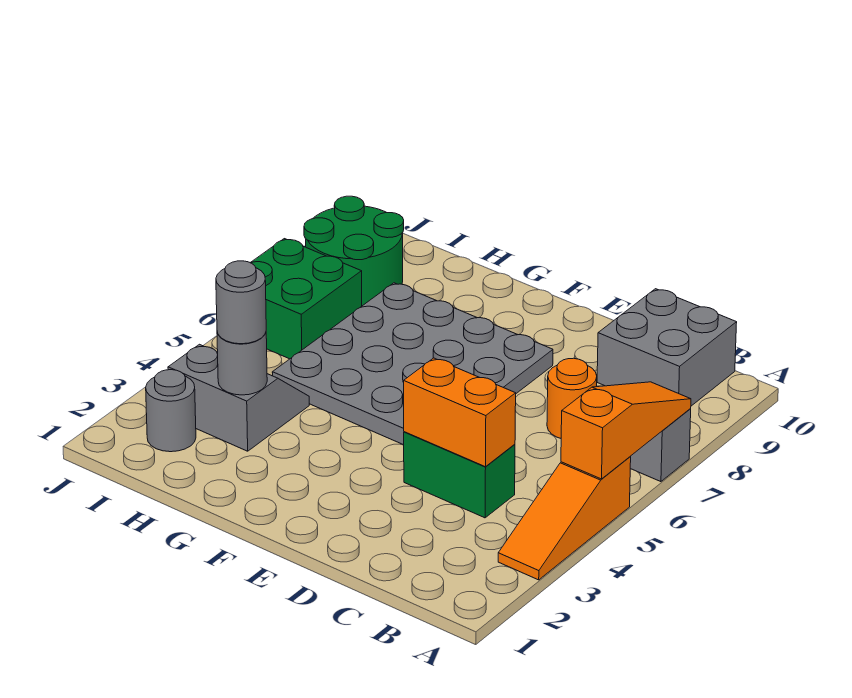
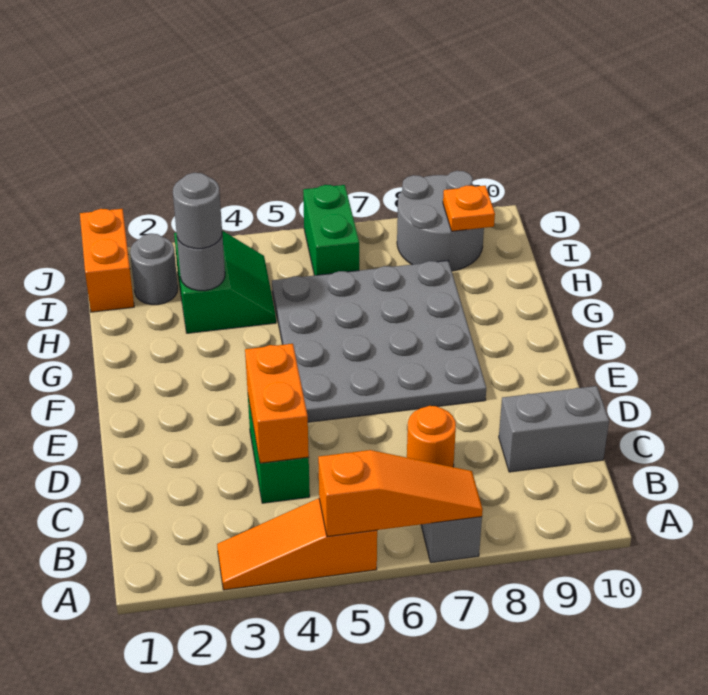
grey brick B9:C10 level 1 -> grey brick C9:C10 level 1
grey slope H3:I4 level 1 top 3 -> green slope H3:I4 level 1 top 3
none -> orange brick I1:J1 level 1
green brick I6:J7 level 1 -> green brick I6:J6 level 1
green round brick I8:J9 level 1 -> grey round brick I8:J9 level 1
none -> orange plate I9 level 2

